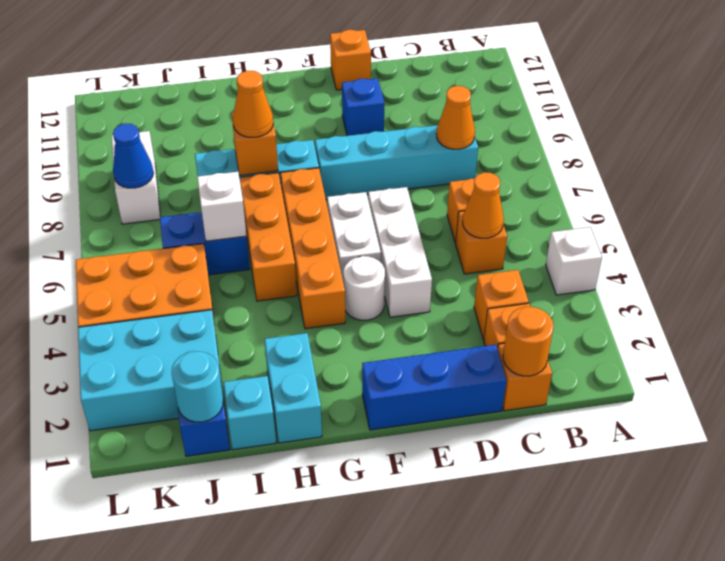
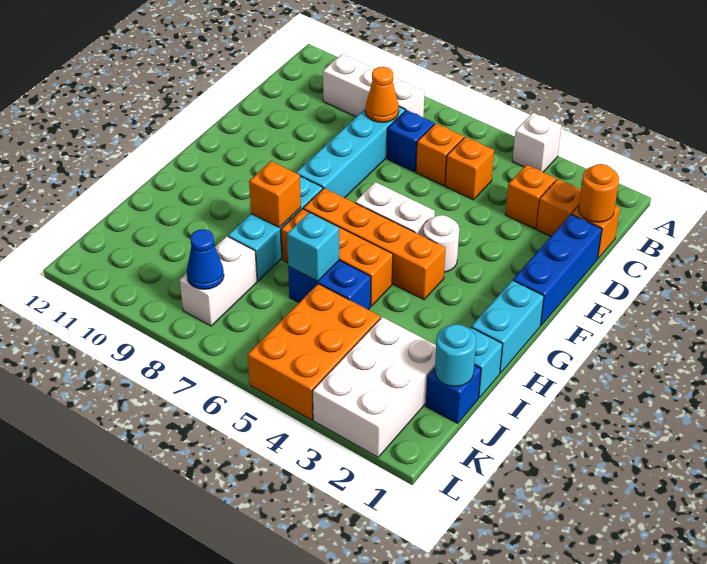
orange cone C5 level 2 -> none
white brick E4:E6 level 1 -> white brick B8:B10 level 1
blue brick E10 level 1 -> blue brick C7 level 1
orange brick E12 level 1 -> none
cyan brick H1:H2 level 1 -> cyan brick G1:H1 level 1
orange cone H8 level 3 -> none
blue brick I6:J6 level 1 -> blue brick I5:I6 level 1
white brick I6 level 2 -> cyan brick I6 level 2
cyan brick J2:L3 level 1 -> white brick J2:L3 level 1
white brick K8:K9 level 1 -> white brick J8:K8 level 1

